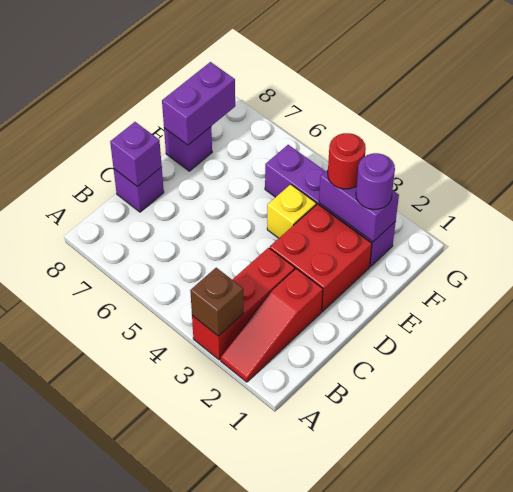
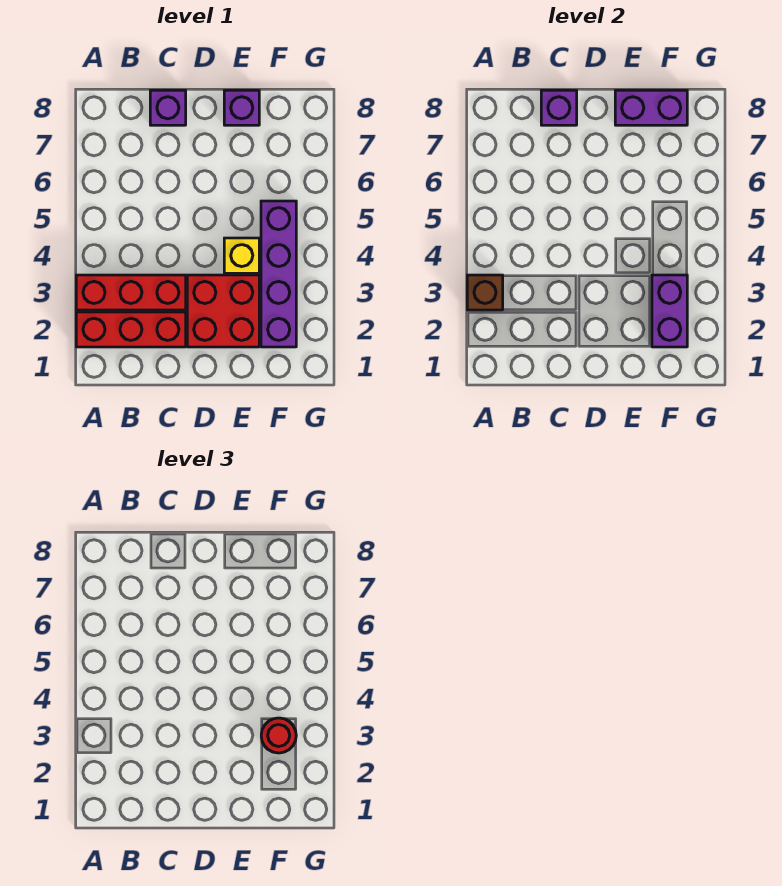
red slope A2:C2 level 1 top C -> red brick A2:C2 level 1
purple round brick F2 level 3 -> none

